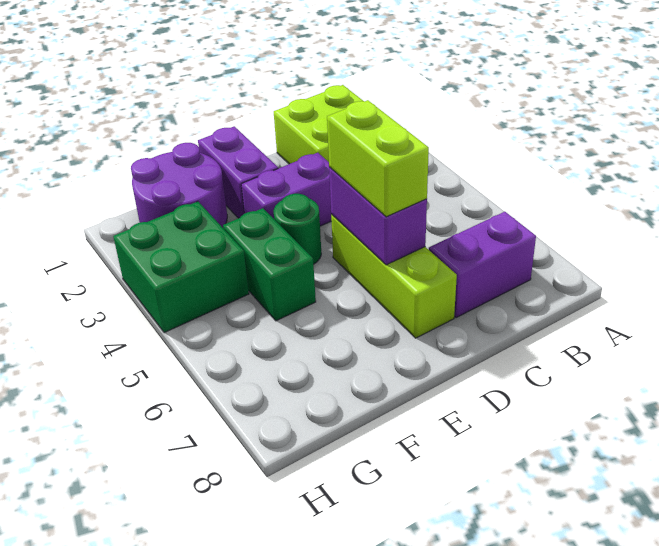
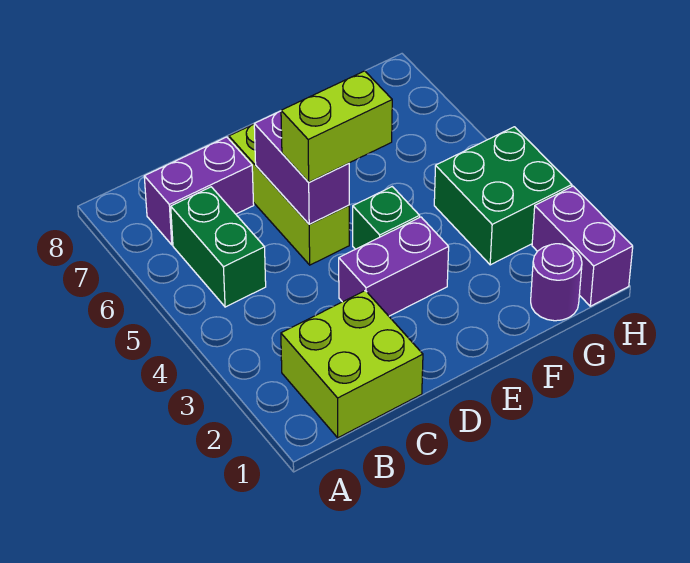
lime brick D5:D6 level 3 -> lime brick D5:E5 level 3
purple brick E1:E2 level 1 -> purple brick H1:H2 level 1
green round brick E4 level 1 -> green brick E4 level 1
purple round brick F1:G2 level 1 -> purple round brick G1 level 1
green brick F4:F5 level 1 -> green brick B5:B6 level 1

